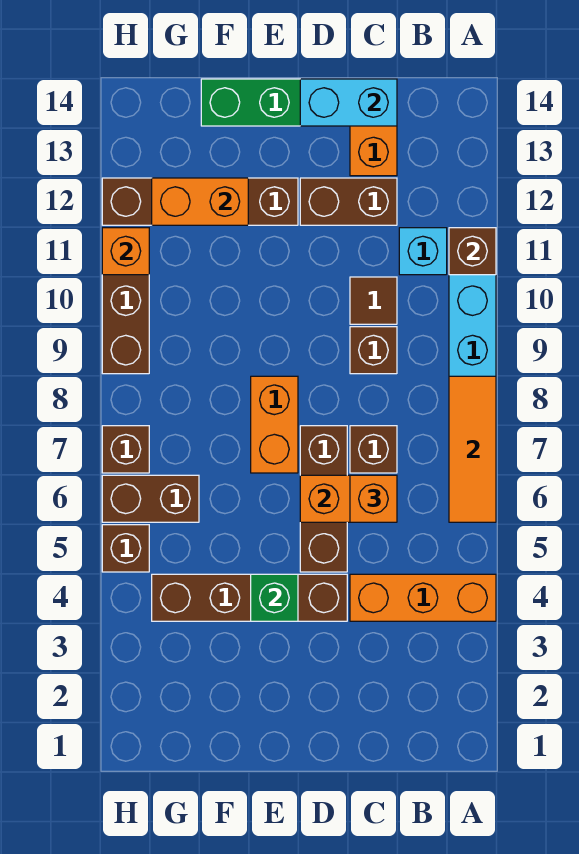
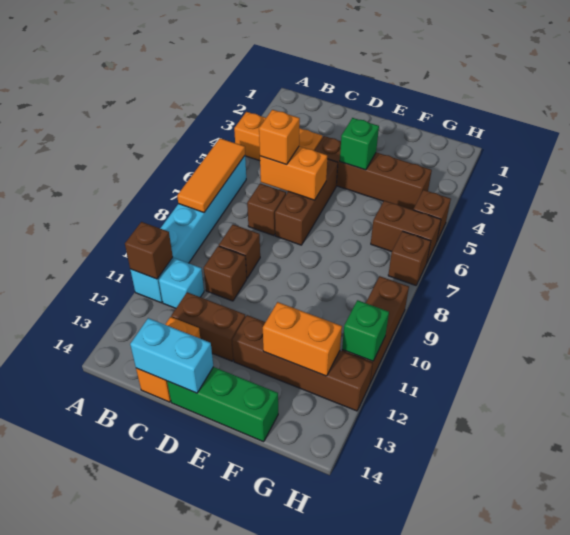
brown tile C10 level 1 -> brown brick C10 level 1
orange brick E7:E8 level 1 -> none
orange brick H11 level 2 -> green brick H11 level 2

